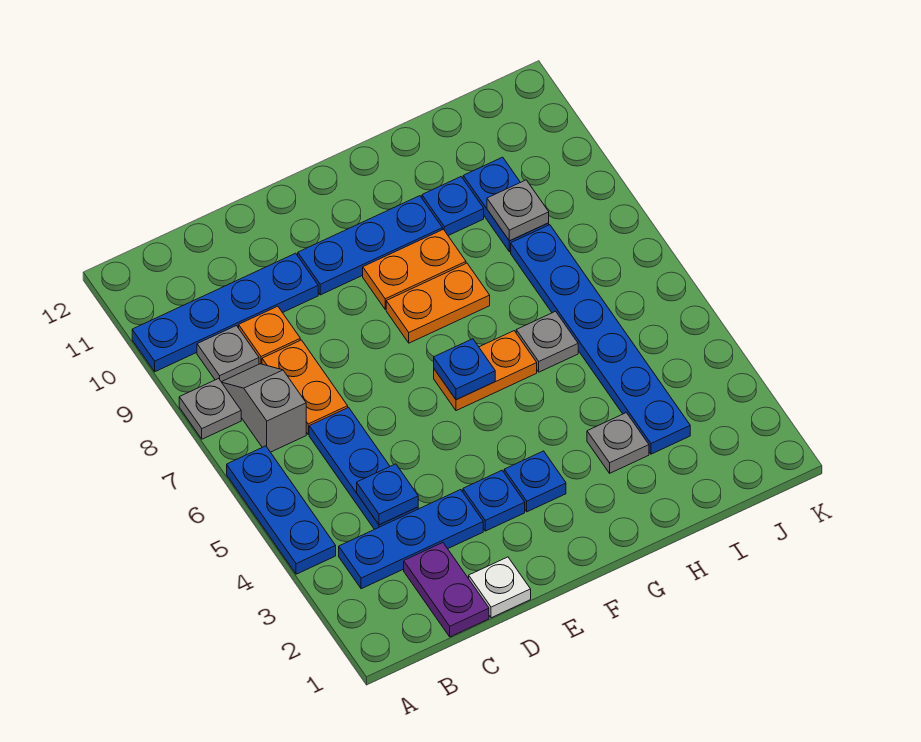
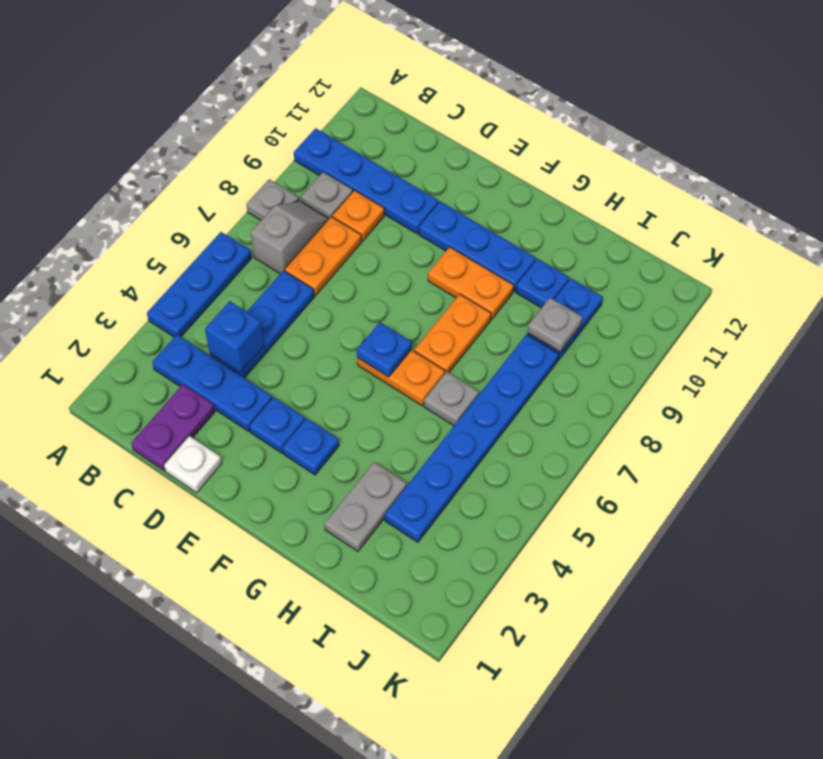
blue plate C4 level 2 -> blue brick C4 level 2
orange plate F8:G8 level 1 -> orange plate G7:G8 level 1
grey plate H3 level 1 -> grey plate H2:H3 level 1

